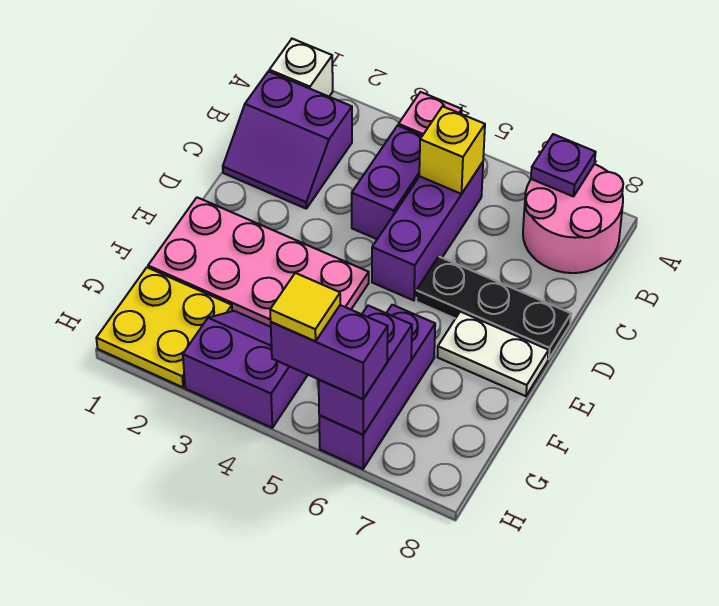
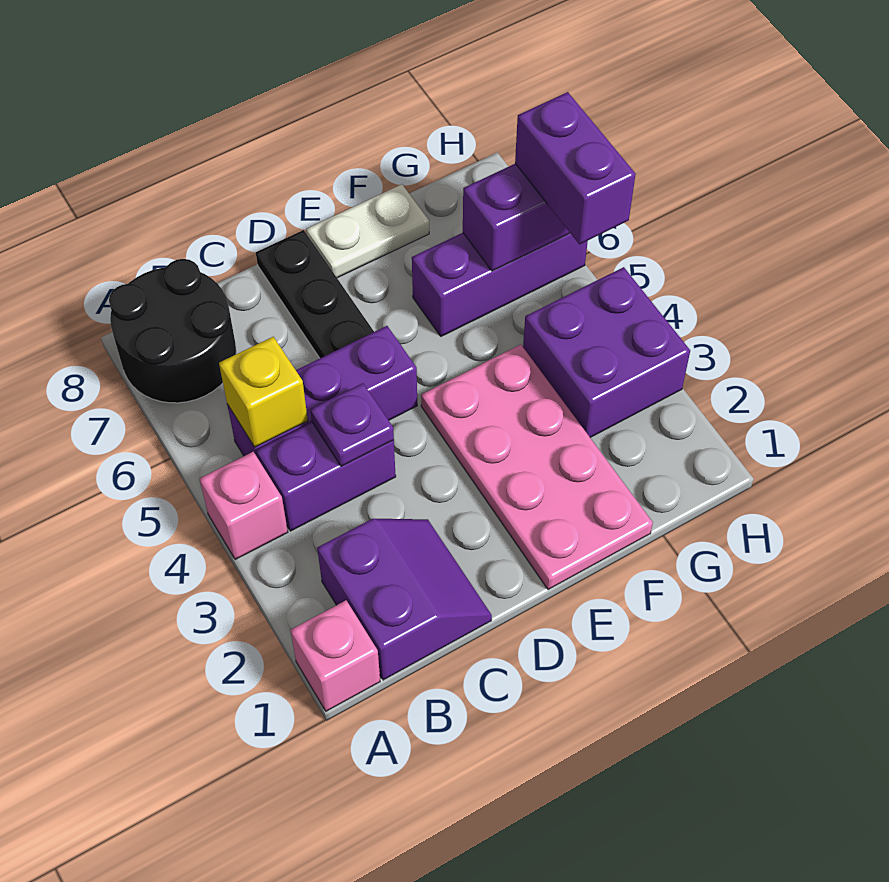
white brick A1 level 1 -> pink brick A1 level 1
pink round brick A7:B8 level 1 -> black round brick A7:B8 level 1
purple plate A7 level 2 -> purple plate C4 level 2
white plate E7:E8 level 1 -> white plate E8:F8 level 1
yellow plate G1:H2 level 1 -> none
purple slope G3:H4 level 1 top H -> purple brick G3:H4 level 1
yellow tile H5 level 4 -> none

